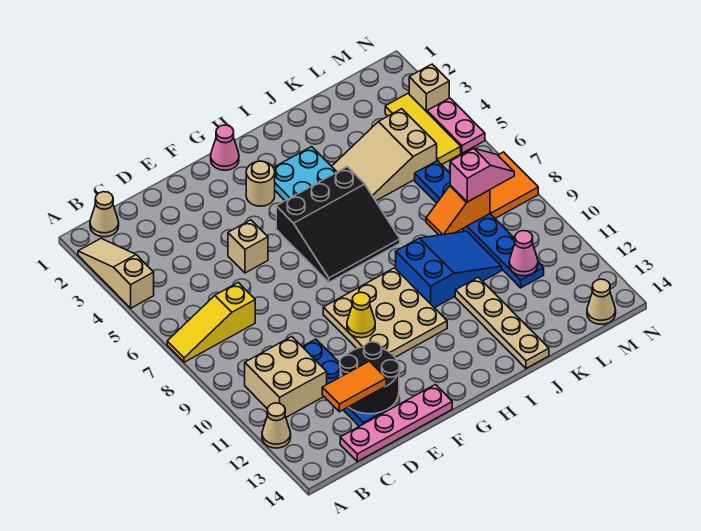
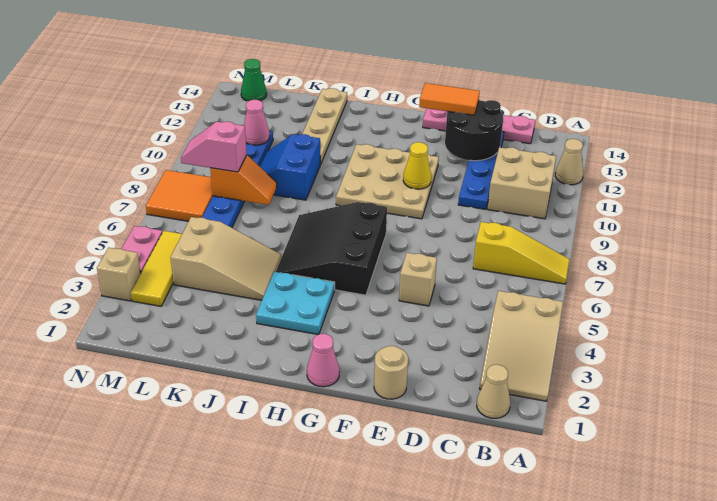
tan slope A2:A4 level 1 top 4 -> tan slope A2:B4 level 1 top 4
orange tile C13:D13 level 3 -> orange tile E13:F13 level 3
tan round brick G3 level 1 -> tan round brick E1 level 1
black slope G5:I7 level 1 top 5 -> black slope G5:I7 level 1 top G
blue slope I9:K10 level 1 top I -> blue slope J9:K10 level 1 top J
tan cone M14 level 1 -> green cone M14 level 1

